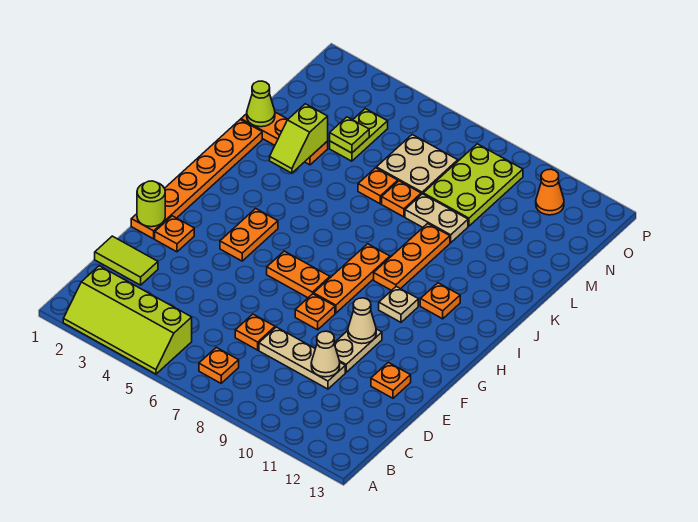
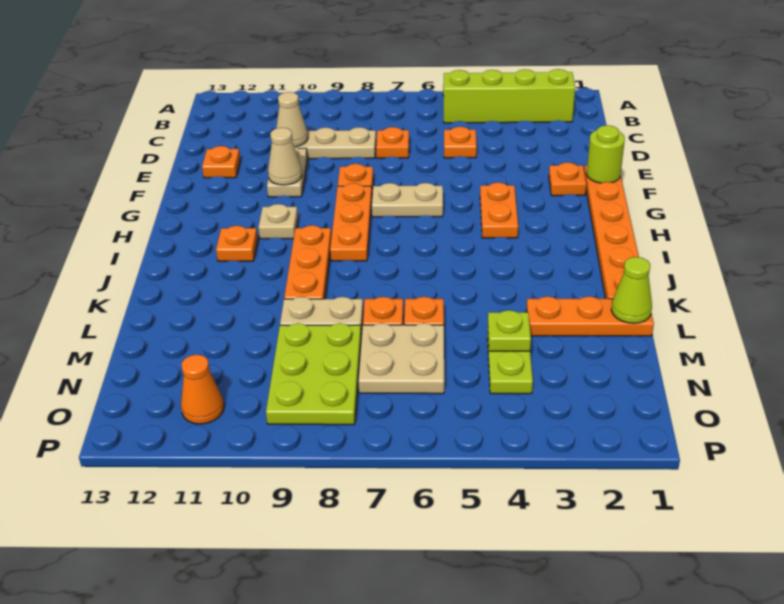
orange plate B7 level 1 -> orange plate D5 level 1
lime tile D1:D2 level 1 -> none
orange plate G6:G7 level 1 -> tan plate G6:G7 level 1
lime slope K3:L3 level 2 top L -> none

